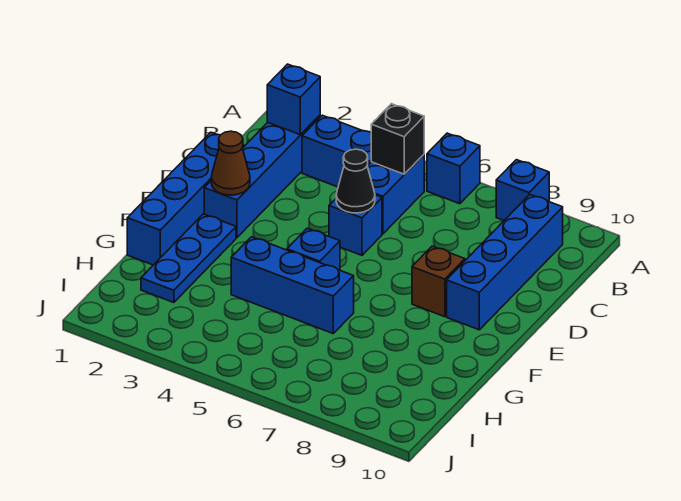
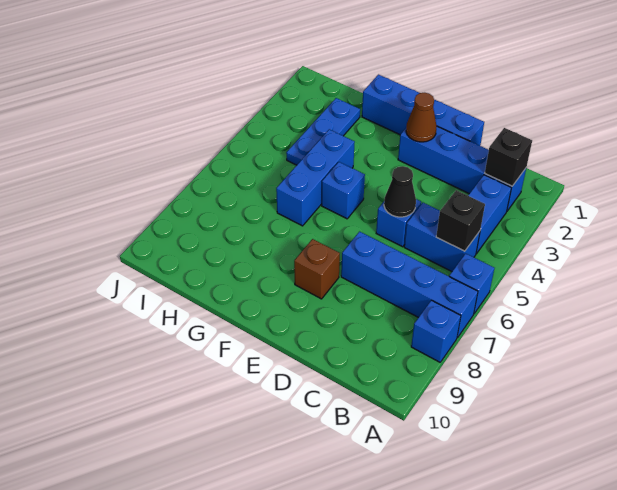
blue brick B2 level 2 -> black brick B2 level 2
blue brick B9:E9 level 1 -> blue brick A7:D7 level 1
blue plate F2:H2 level 1 -> blue plate H2:H4 level 1

